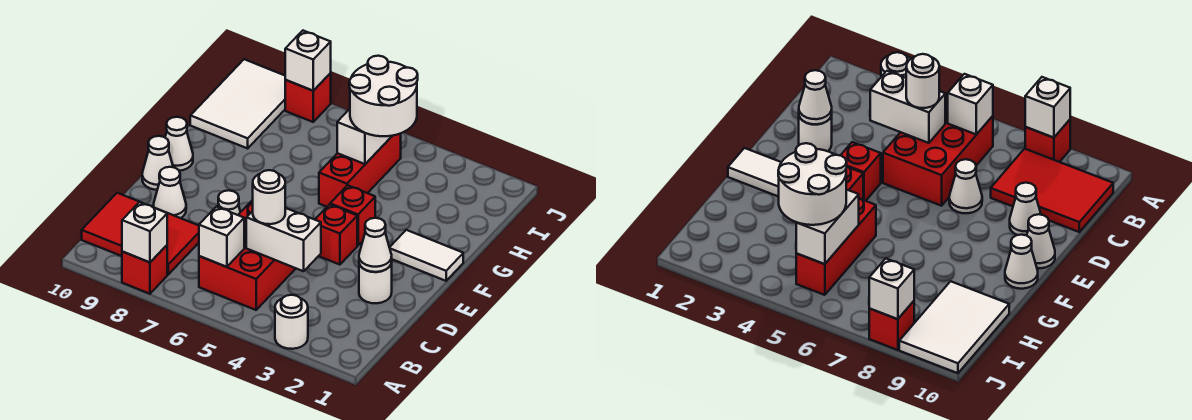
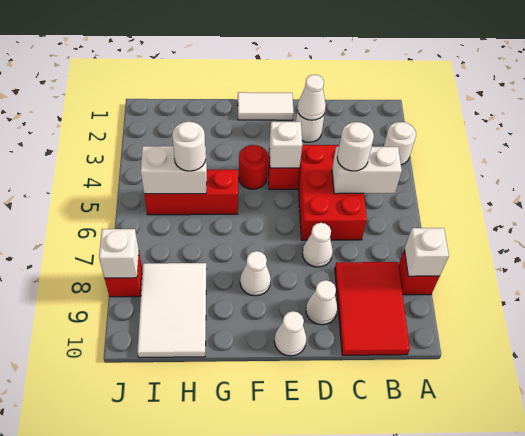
red brick B5:D6 level 1 -> red brick C4:D6 level 1
white brick B6 level 2 -> white brick E4 level 2
white brick C4:C5 level 2 -> white brick B5:C5 level 2
white tile F1:F2 level 1 -> white tile E1:F1 level 1
red brick F4 level 1 -> red round brick F4 level 1
white cone F10 level 1 -> white cone F8 level 1
white round brick H4:I5 level 3 -> white round brick H5 level 3
white tile H9:J10 level 1 -> white tile H8:I10 level 1

